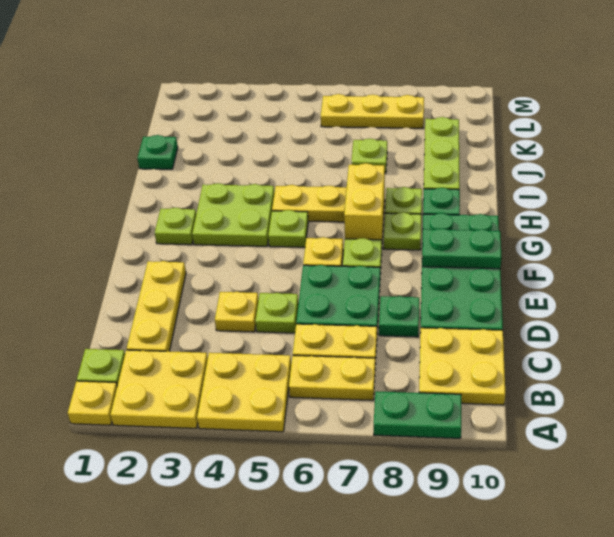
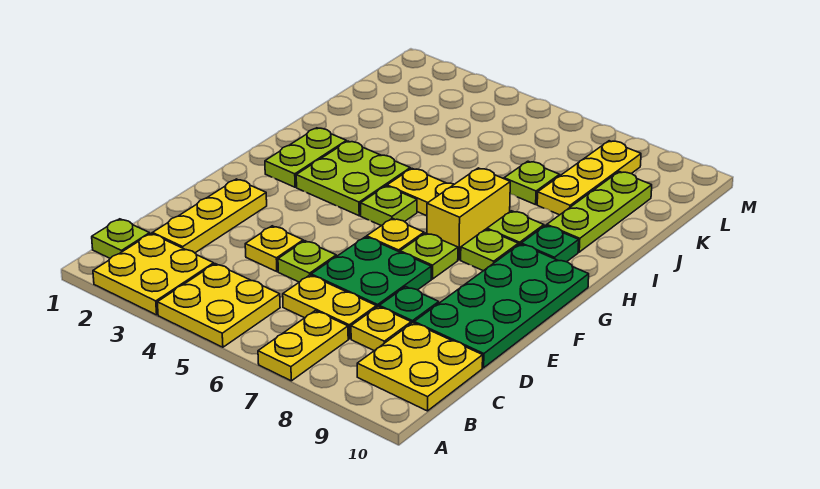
yellow plate A1 level 1 -> yellow plate C8 level 1
green plate A8:A9 level 1 -> none
yellow plate B6:B7 level 1 -> yellow plate A7:B7 level 1
green plate F9:F10 level 2 -> none
lime plate G2 level 1 -> lime plate G2:H2 level 1
green plate J1 level 1 -> none
yellow plate L6:L8 level 1 -> yellow plate J8:L8 level 1

